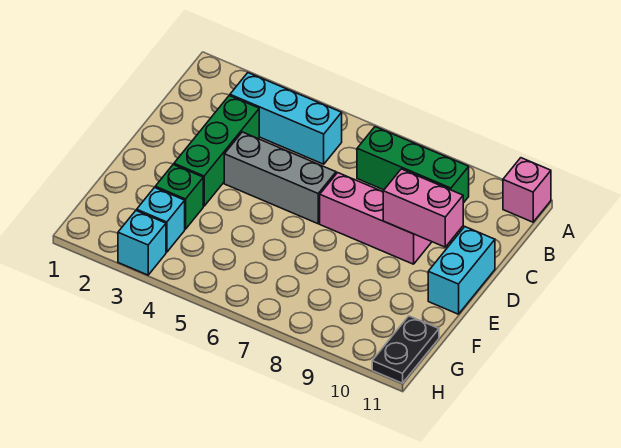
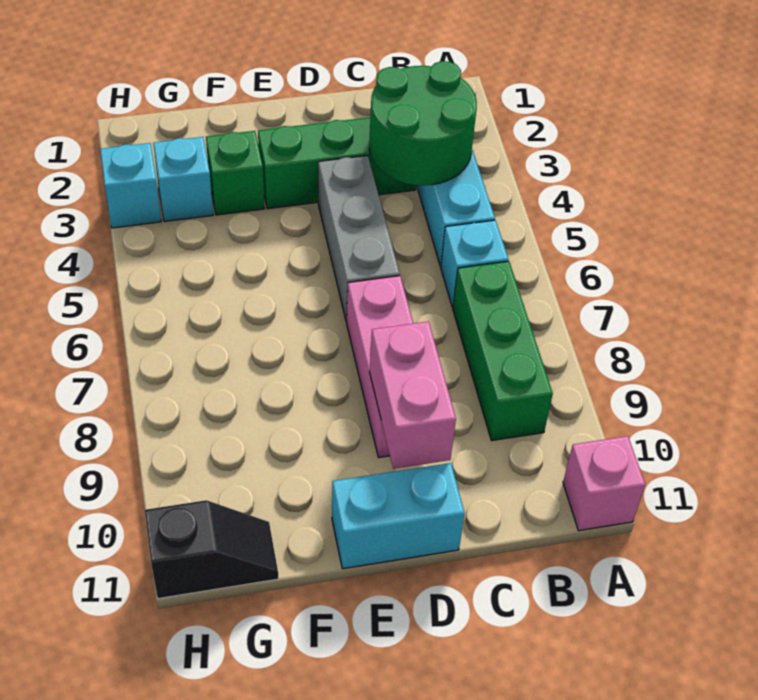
none -> green round brick B3:C4 level 2
none -> cyan brick B6 level 1
black plate G11:H11 level 1 -> black slope G11:H11 level 1 top H

